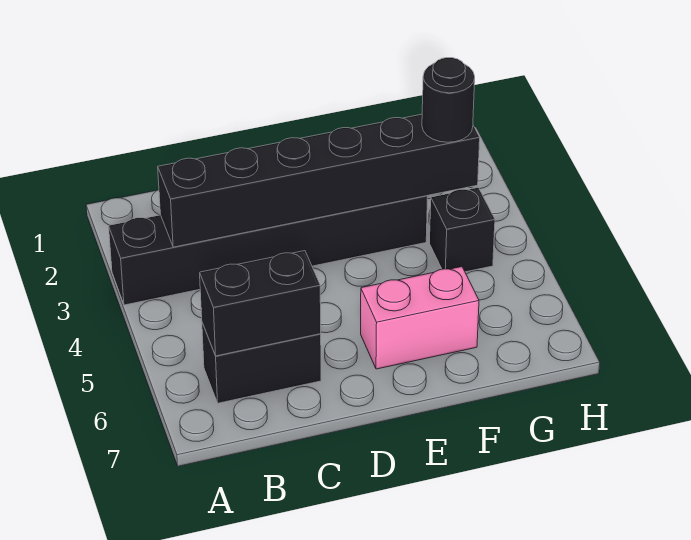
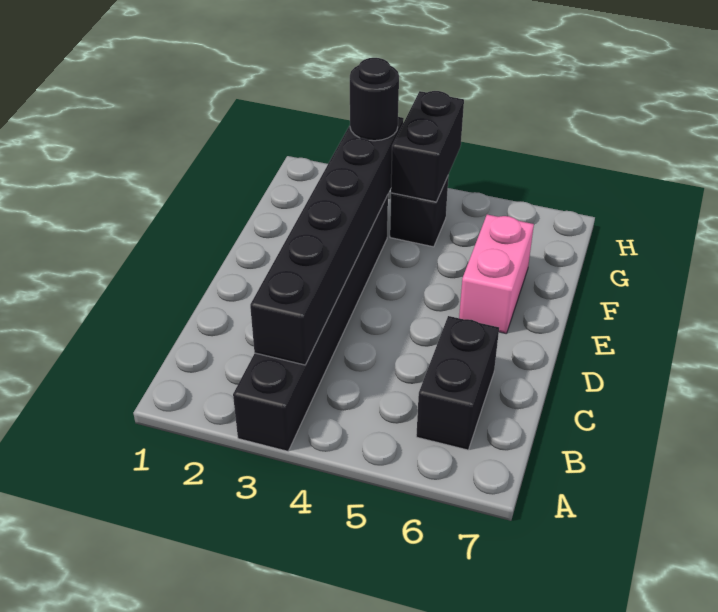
black brick B6:C6 level 2 -> black brick G4:H4 level 2

